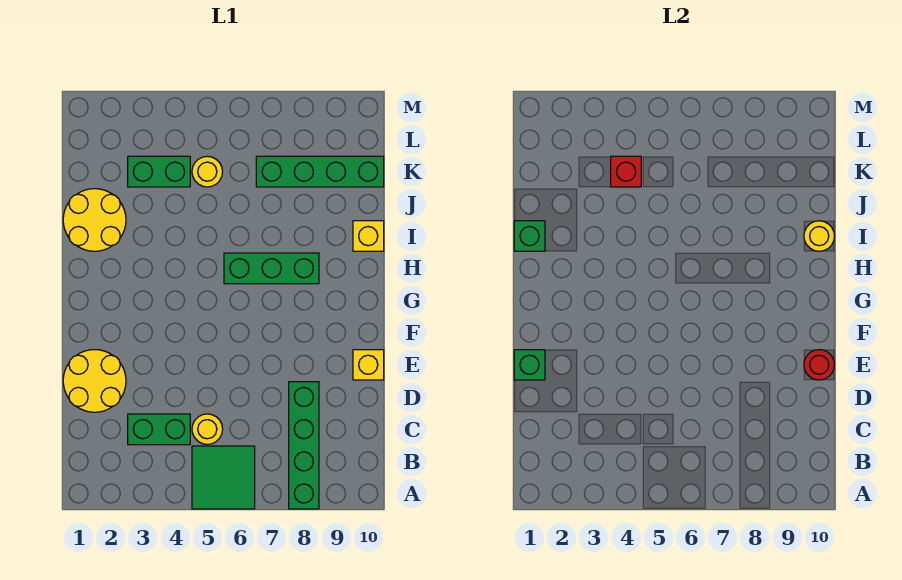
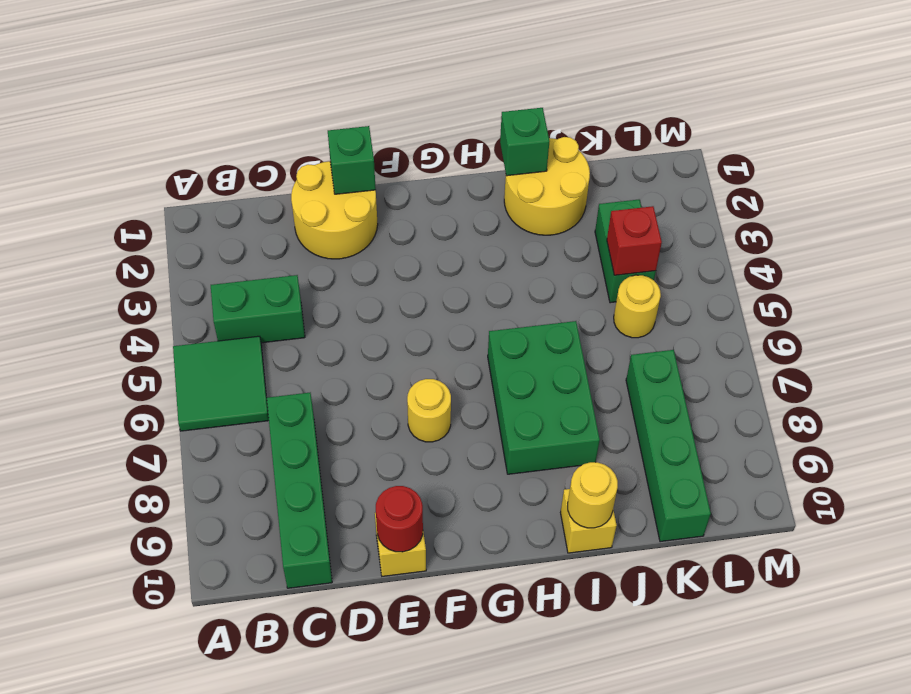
green brick A8:D8 level 1 -> green brick C7:C10 level 1
green brick C3:C4 level 1 -> green brick B4:C4 level 1
yellow round brick C5 level 1 -> yellow round brick F7 level 1
green brick H6:H8 level 1 -> green brick H6:I8 level 1

